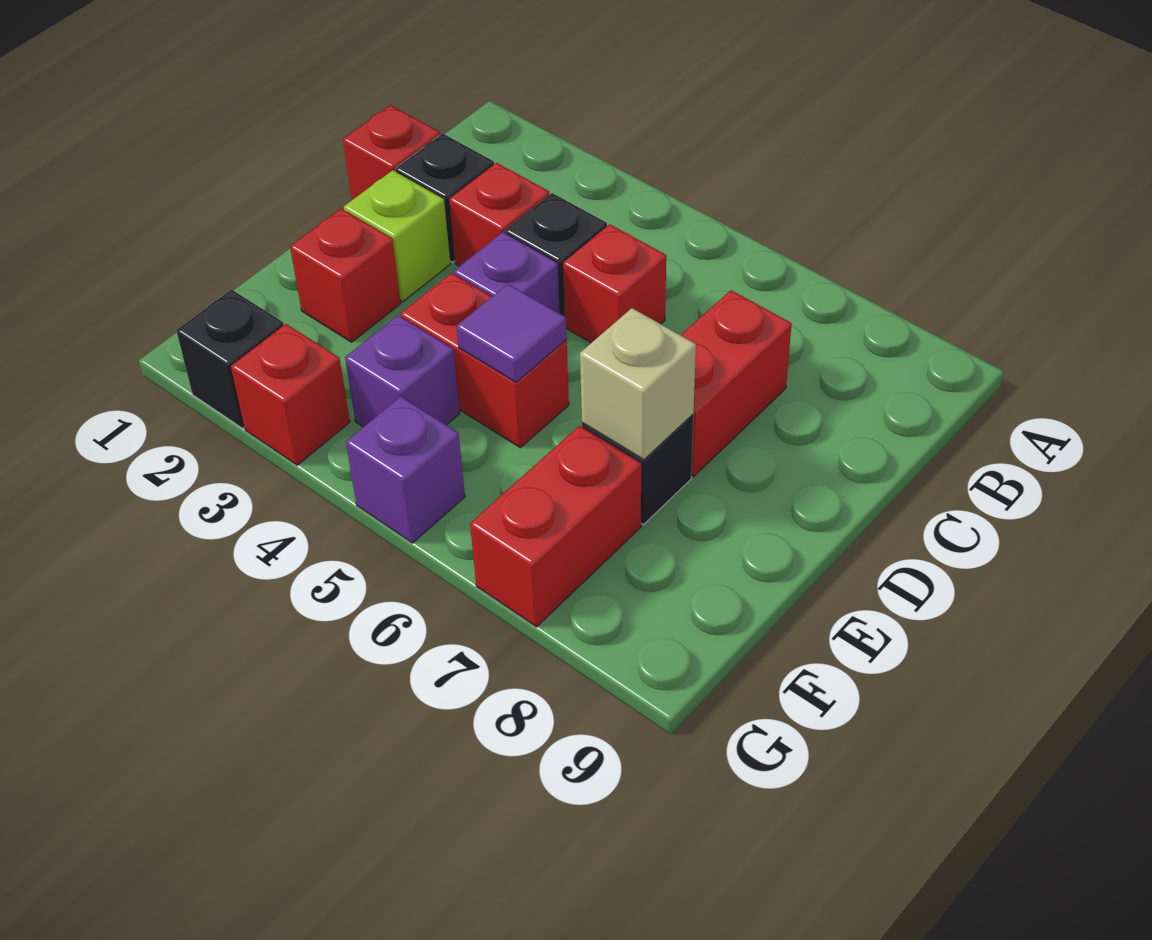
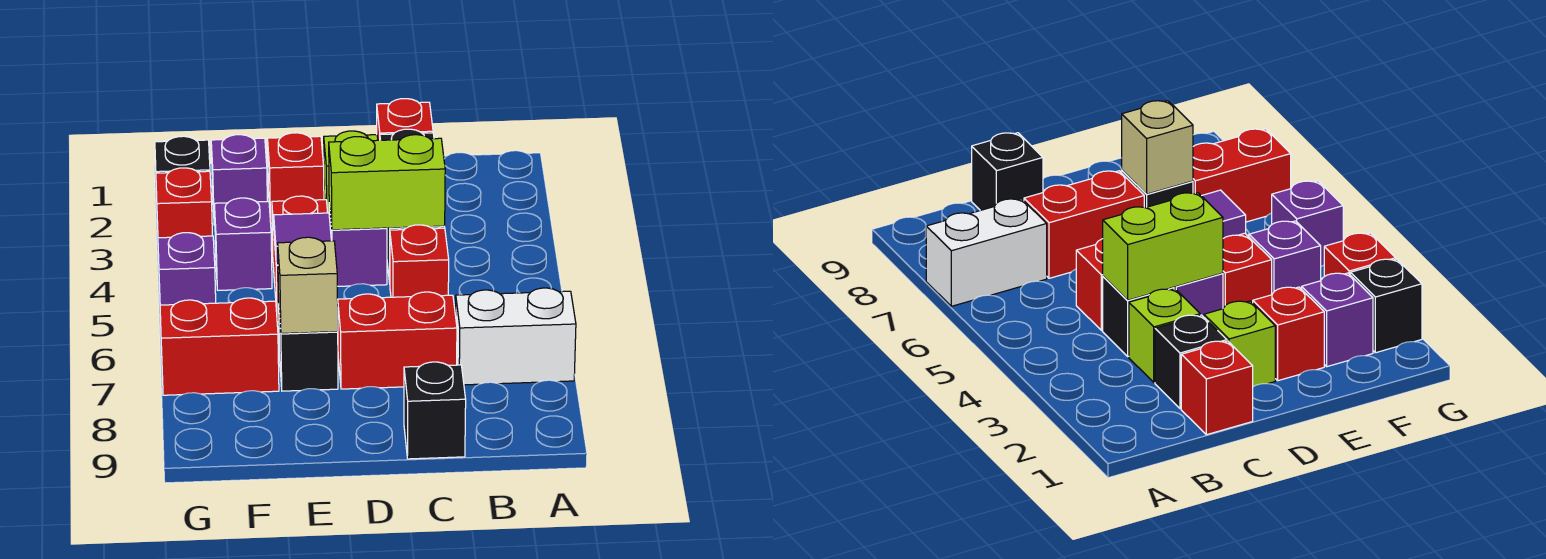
none -> white brick A7:B7 level 1
red brick C3 level 1 -> lime brick C3 level 1
none -> lime brick C4:D4 level 2
none -> black brick C9 level 1
none -> purple brick F2 level 1

